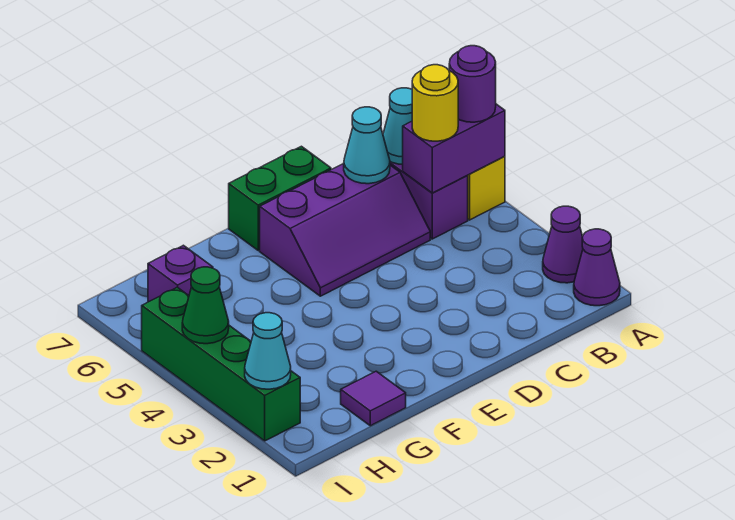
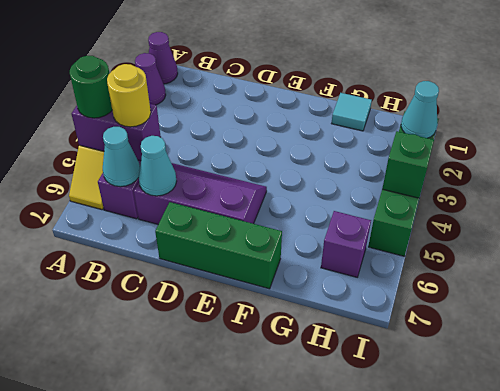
purple round brick A5 level 3 -> green round brick A5 level 3
green brick D7:E7 level 1 -> green brick D7:F7 level 1
purple tile G1 level 1 -> cyan tile G1 level 1
green cone I4 level 2 -> green brick I4 level 2

